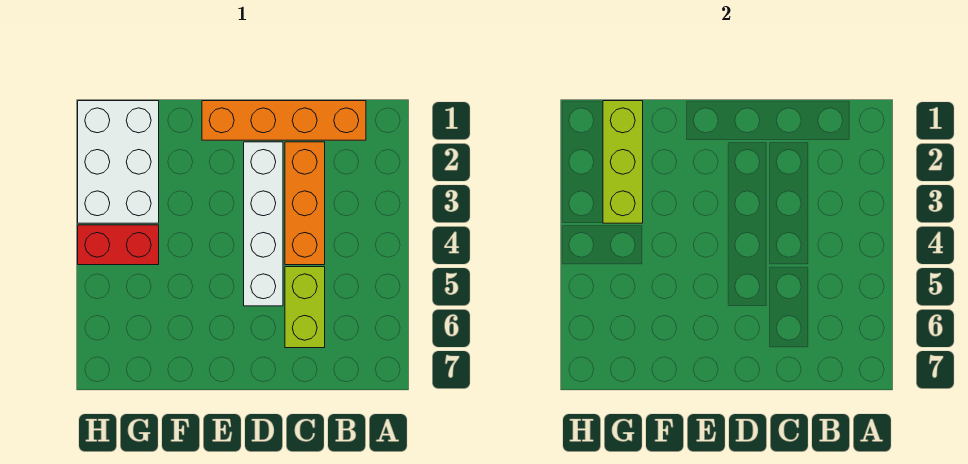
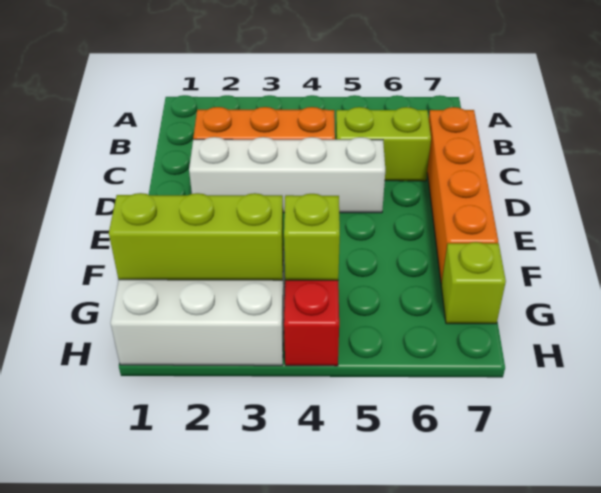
orange brick B1:E1 level 1 -> orange brick C7:F7 level 1
none -> lime brick G4 level 2
none -> lime brick G7 level 1

